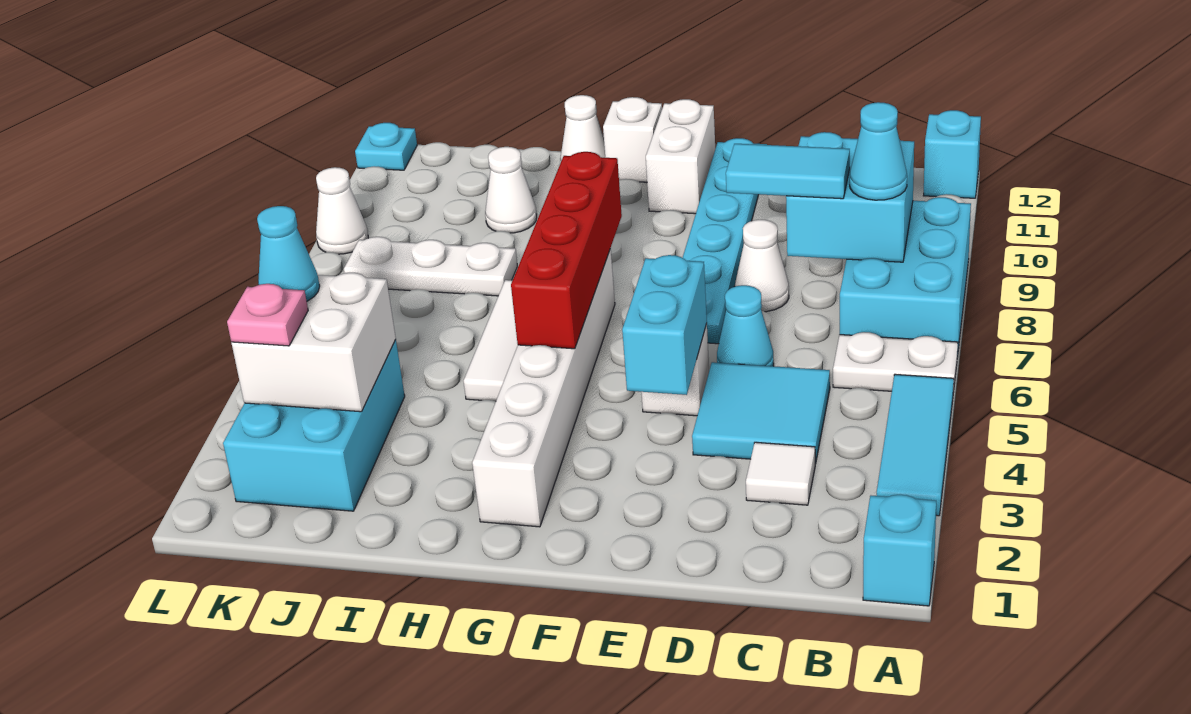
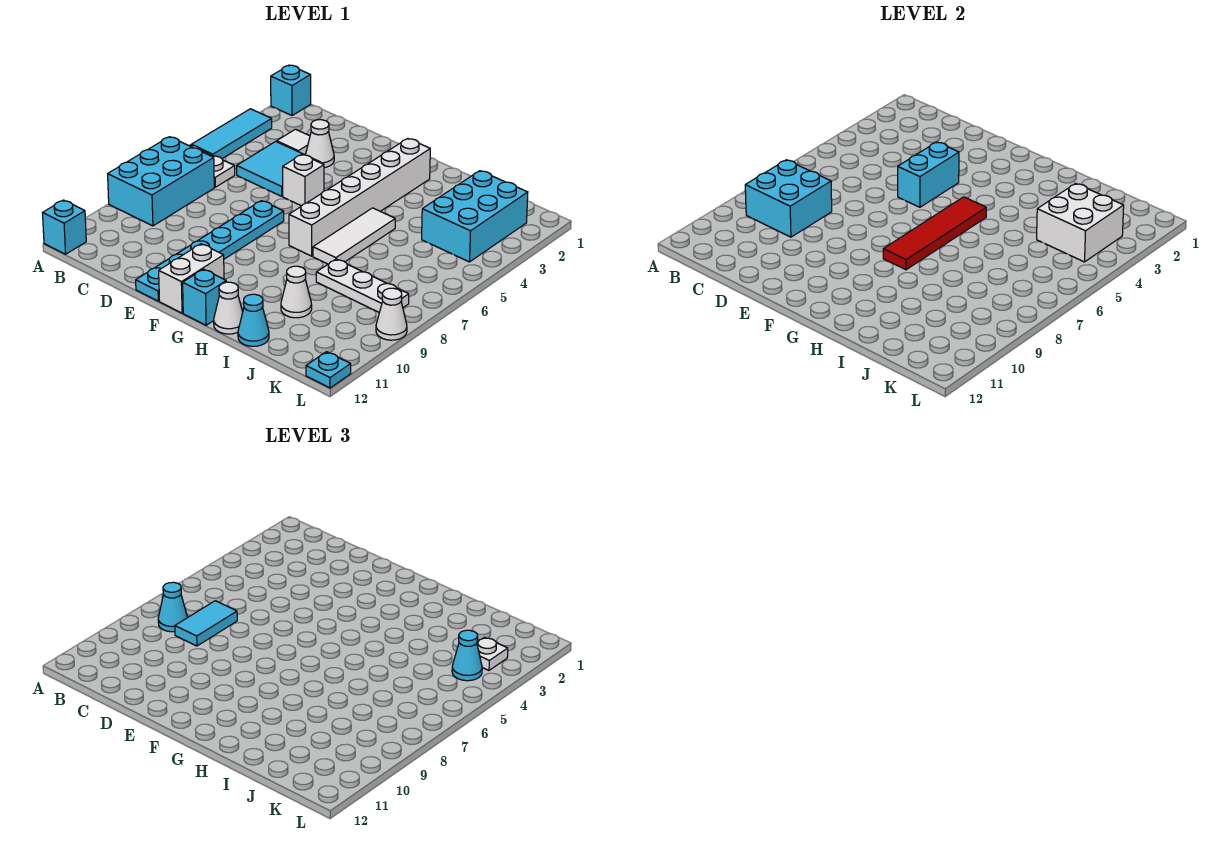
cyan tile C8:D8 level 3 -> cyan tile C7:C8 level 3
cyan cone D6 level 1 -> cyan cone I12 level 1
white cone D8 level 1 -> white cone D3 level 1
red brick G5:G8 level 2 -> red tile G5:G8 level 2
white brick G12 level 1 -> cyan brick G12 level 1
pink plate K3 level 3 -> white plate K3 level 3

